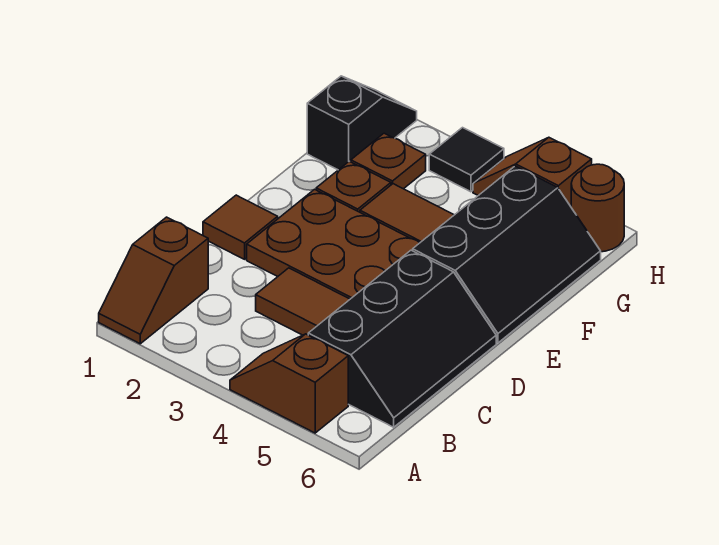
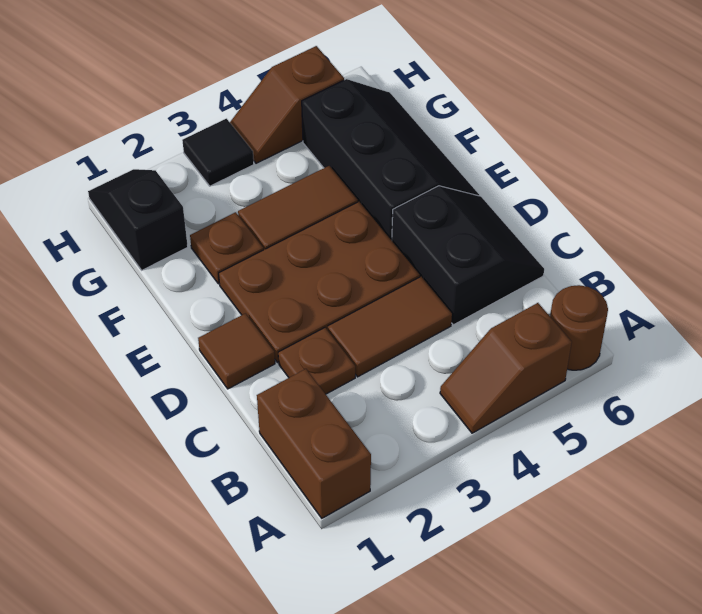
brown slope A1:B1 level 1 top B -> brown brick A1:B1 level 1
black slope B5:D6 level 1 top 5 -> black slope C5:D6 level 1 top 5
brown plate G2 level 1 -> brown plate C2 level 1
brown round brick H6 level 1 -> brown round brick A6 level 1

